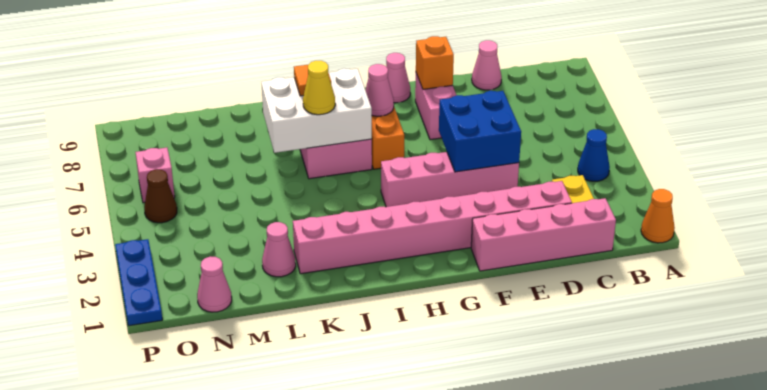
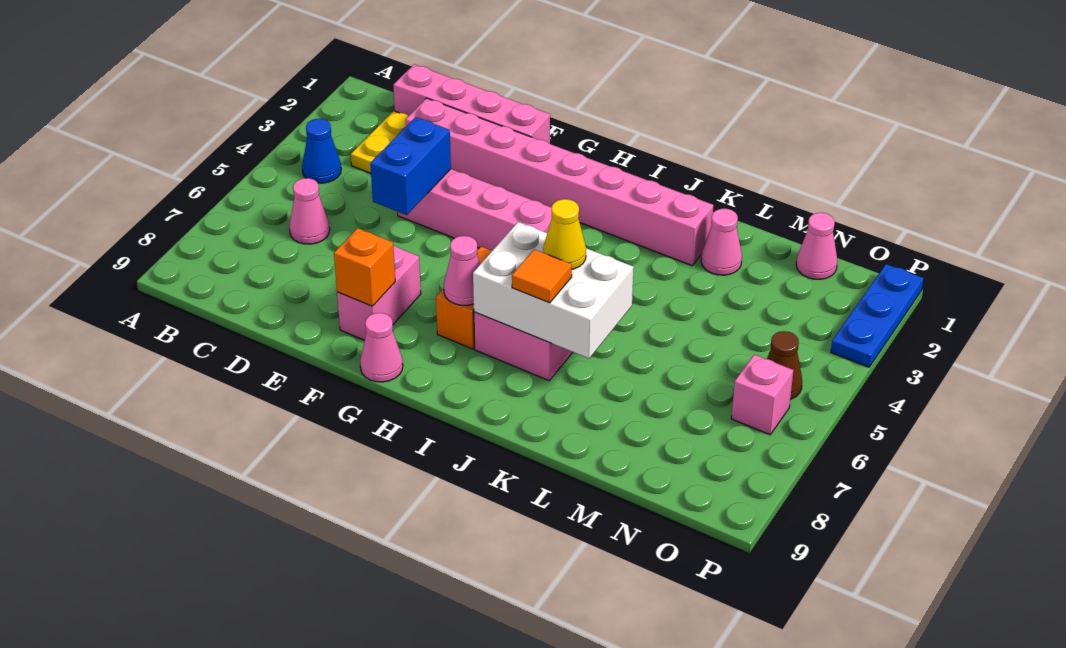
orange cone A1 level 1 -> none
pink cone D9 level 1 -> pink cone C6 level 1
blue brick E4:F5 level 2 -> blue brick E4:E5 level 2

